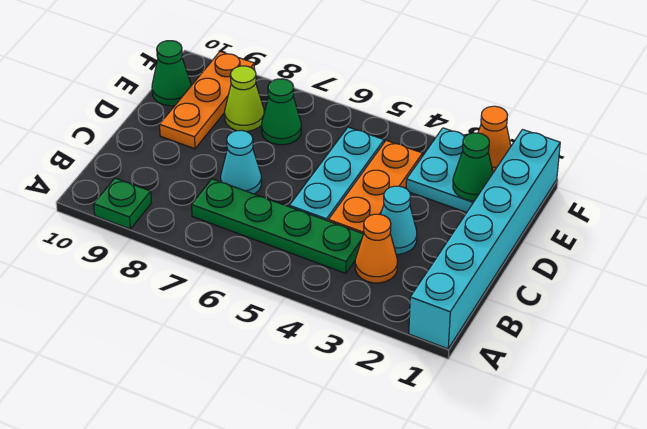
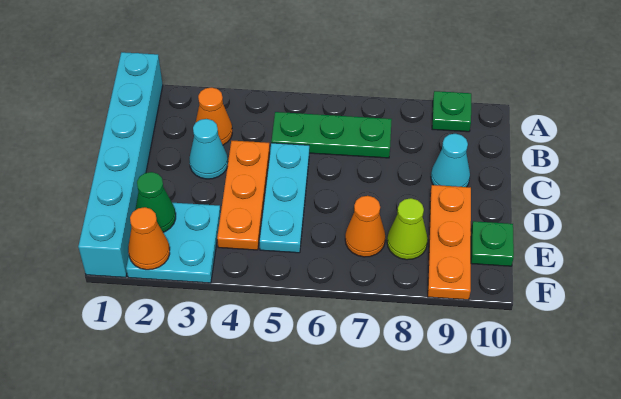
green plate B4:B7 level 1 -> green plate B5:B7 level 1
cyan cone C7 level 1 -> cyan cone C9 level 1
green cone E7 level 1 -> orange cone E7 level 1
green cone E10 level 1 -> green plate E10 level 1

